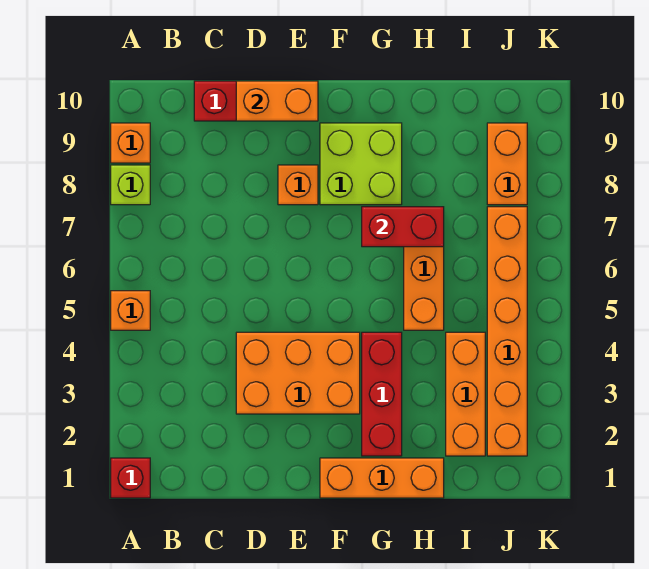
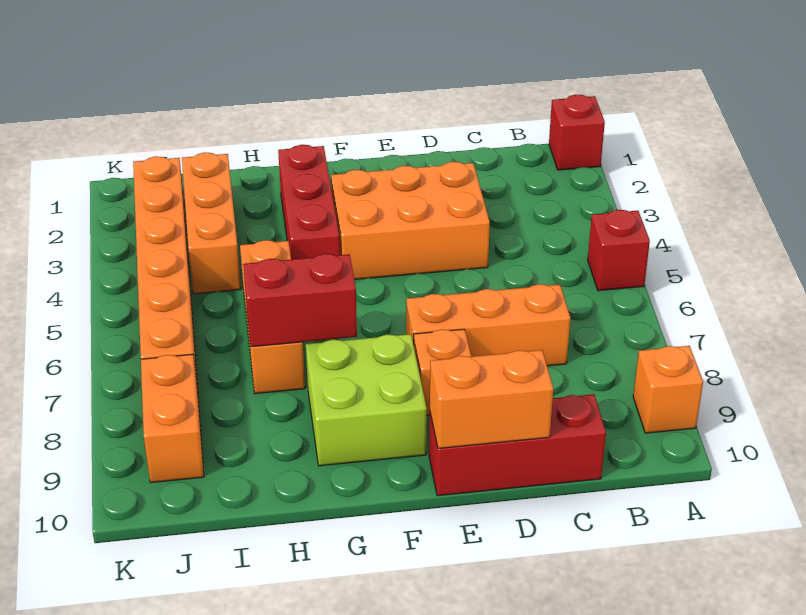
orange brick A5 level 1 -> red brick A5 level 1
lime brick A8 level 1 -> none
orange brick F1:H1 level 1 -> orange brick C7:E7 level 1

